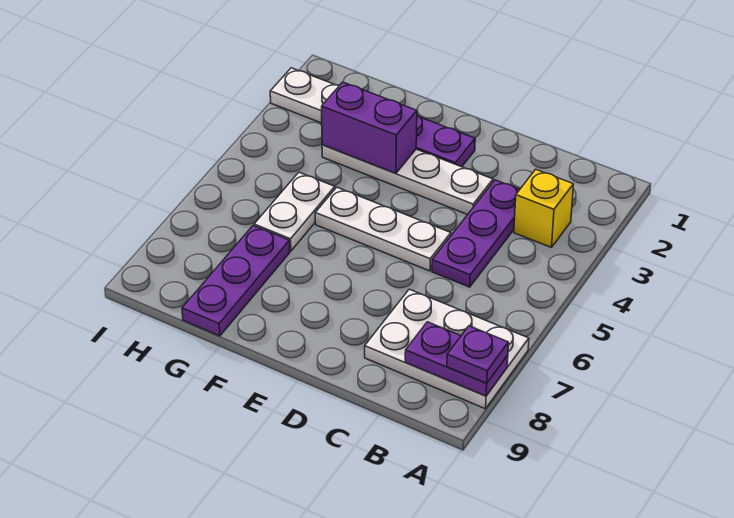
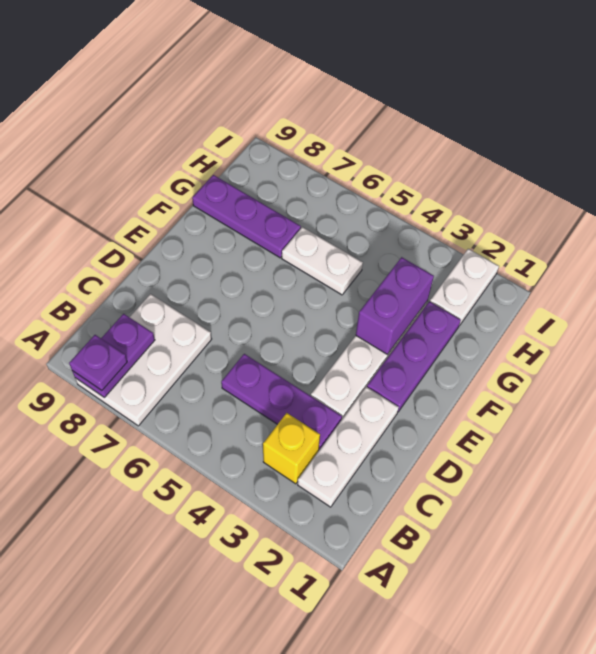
white plate D5:F5 level 1 -> white plate B2:D2 level 1

